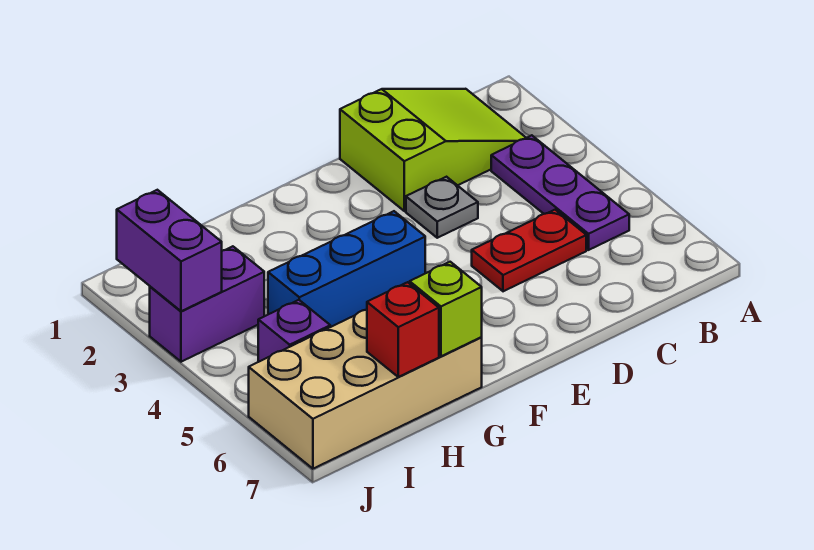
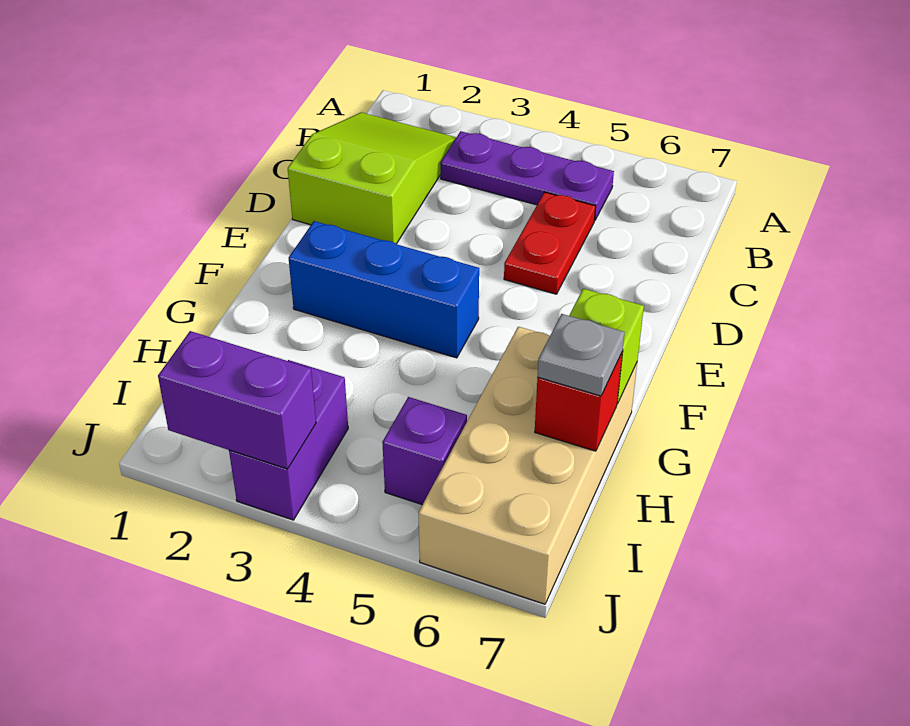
grey plate D3 level 1 -> grey plate H7 level 3
blue brick F4:H4 level 1 -> blue brick F2:F4 level 1

